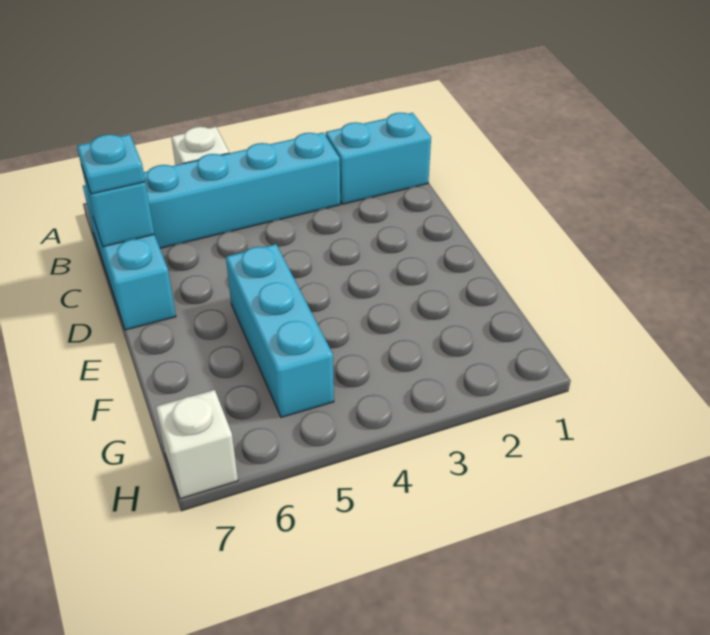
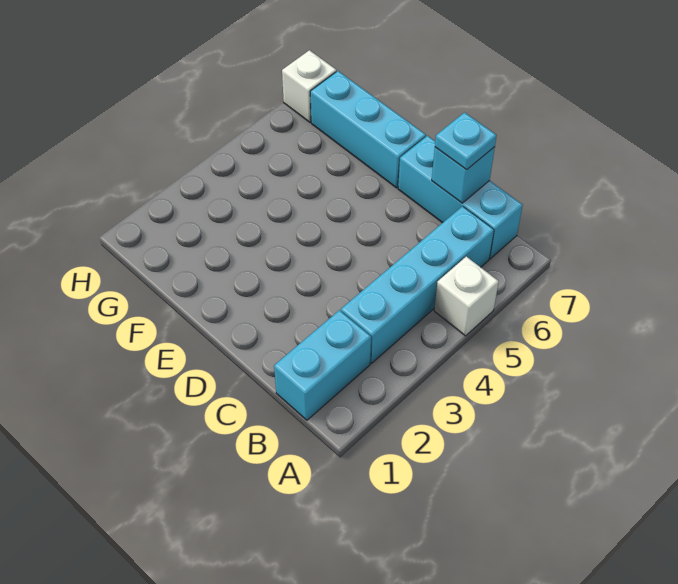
cyan brick E5:G5 level 1 -> cyan brick E7:G7 level 1

